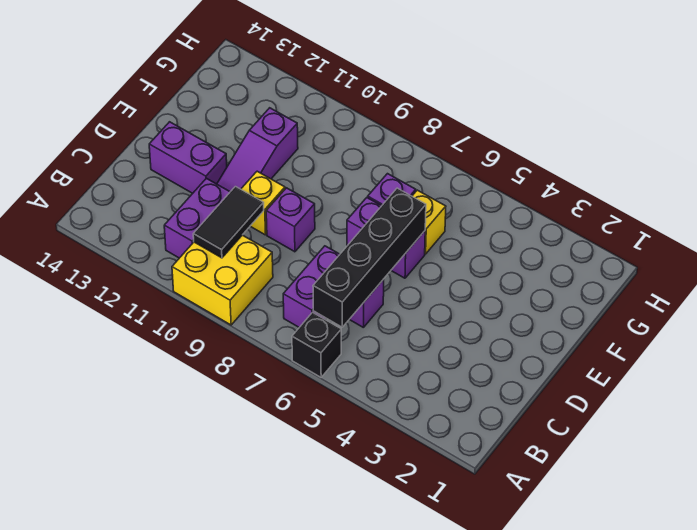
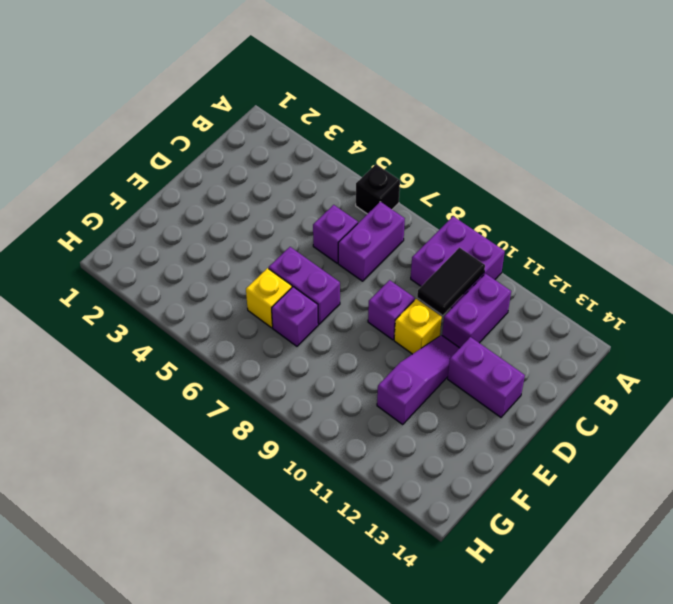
yellow brick A9:B10 level 1 -> purple brick A9:B10 level 1
black brick B6:E6 level 2 -> none

